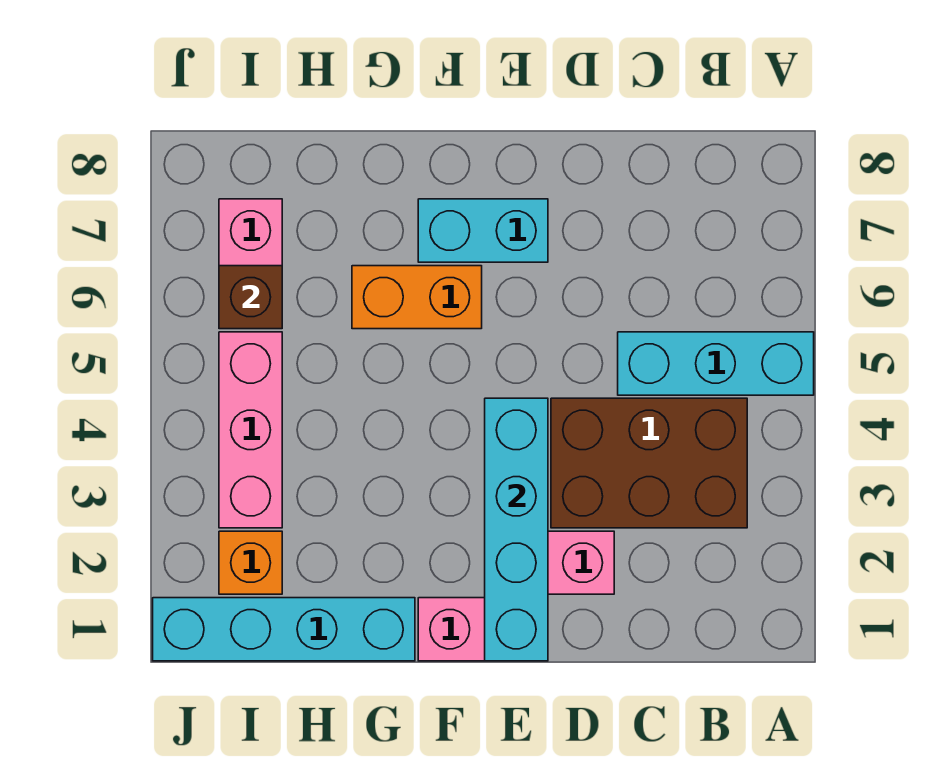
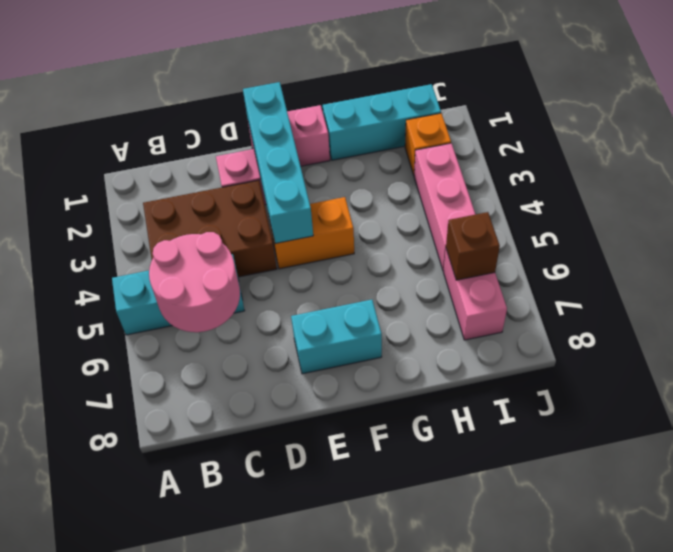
none -> pink round brick B5:C6 level 2
orange brick F6:G6 level 1 -> orange brick E4:F4 level 1
cyan brick G1:J1 level 1 -> cyan brick G1:I1 level 1

